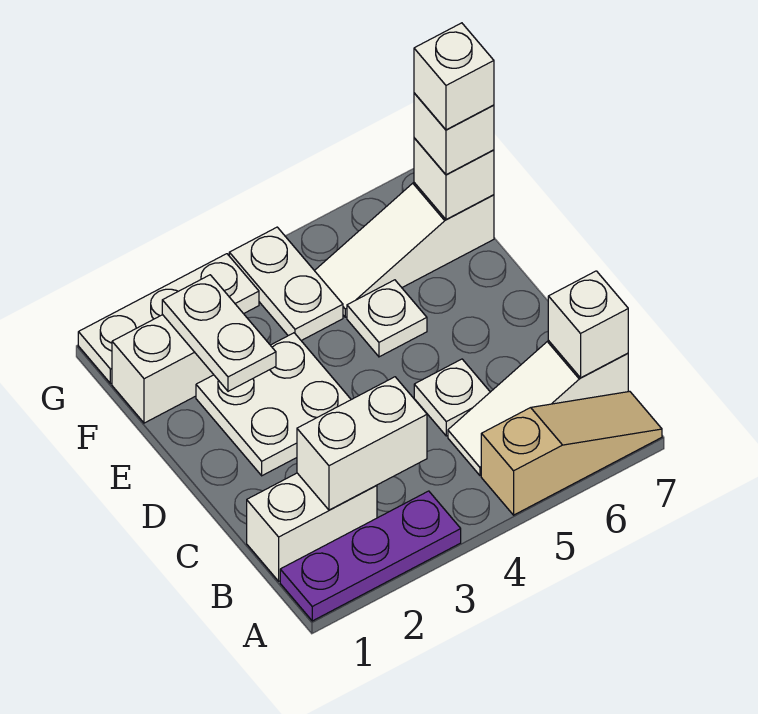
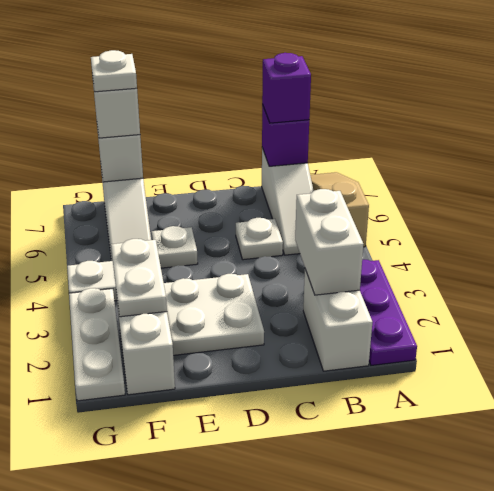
white brick B7 level 2 -> purple brick B7 level 2
none -> purple brick B7 level 3
white plate E2:F2 level 2 -> white plate F2:F3 level 2
white brick F7 level 4 -> white plate F7 level 4

